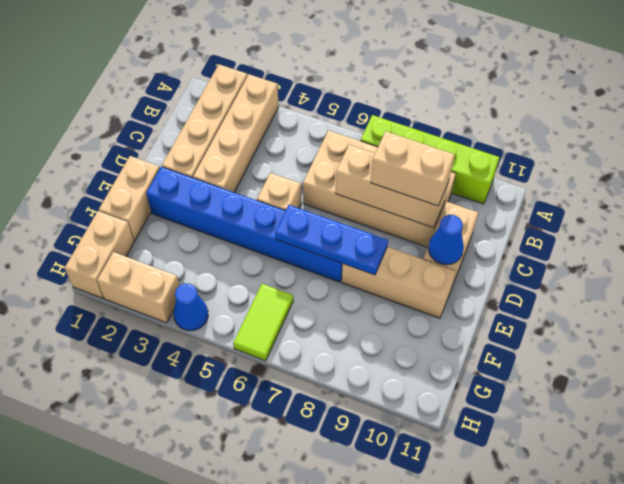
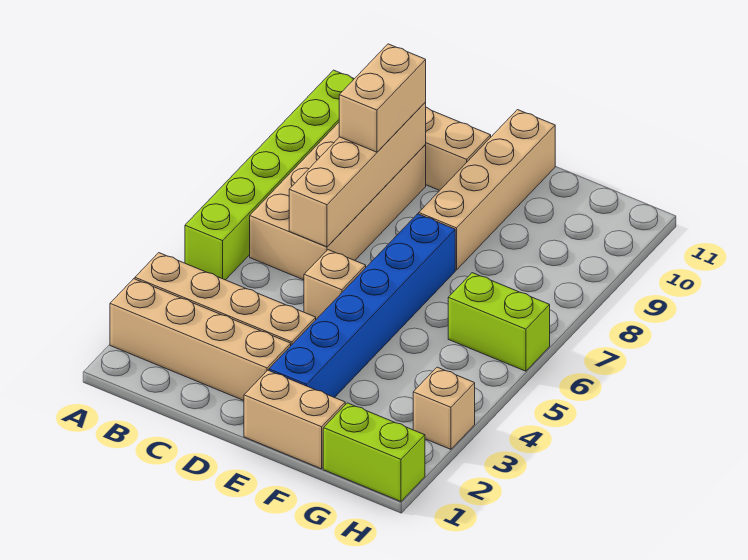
lime brick A7:A10 level 1 -> lime brick A5:A10 level 1
tan brick C7:C9 level 2 -> tan brick C6:C9 level 2
blue cone D10 level 2 -> none
blue plate E6:E8 level 2 -> none
tan brick E8:E10 level 1 -> tan brick E8:E11 level 1
tan brick G1:H1 level 1 -> lime brick G1:H1 level 1
lime tile G6:H6 level 1 -> lime brick G6:H6 level 1
tan brick H2:H3 level 1 -> tan brick H3 level 1
blue cone H4 level 1 -> none

